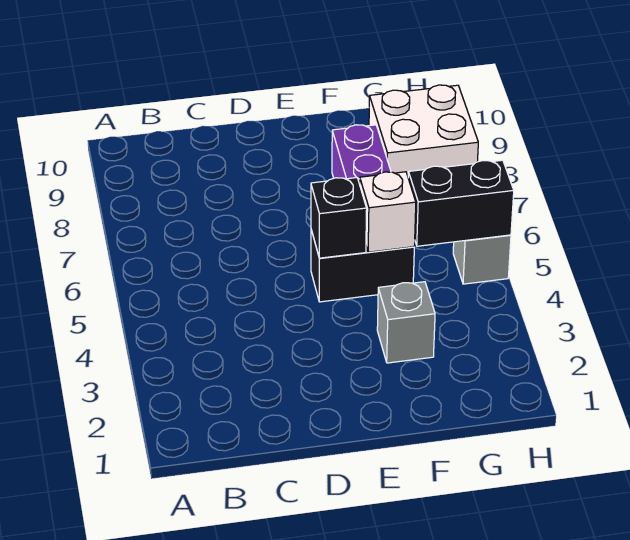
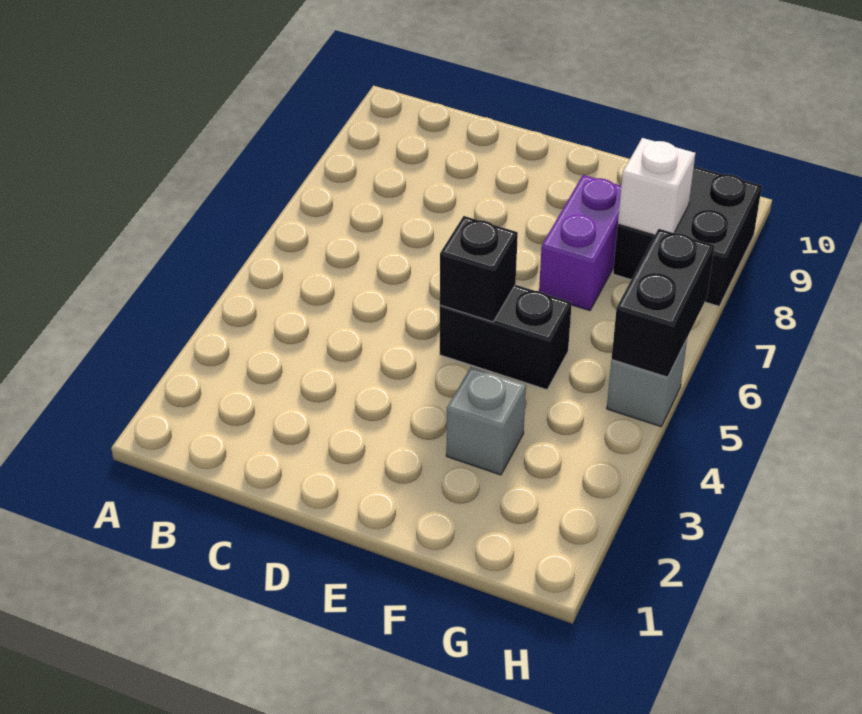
white brick F5 level 2 -> white brick G8 level 2
black brick G5:H5 level 2 -> black brick H5:H6 level 2
white brick G8:H9 level 1 -> black brick G8:H9 level 1

